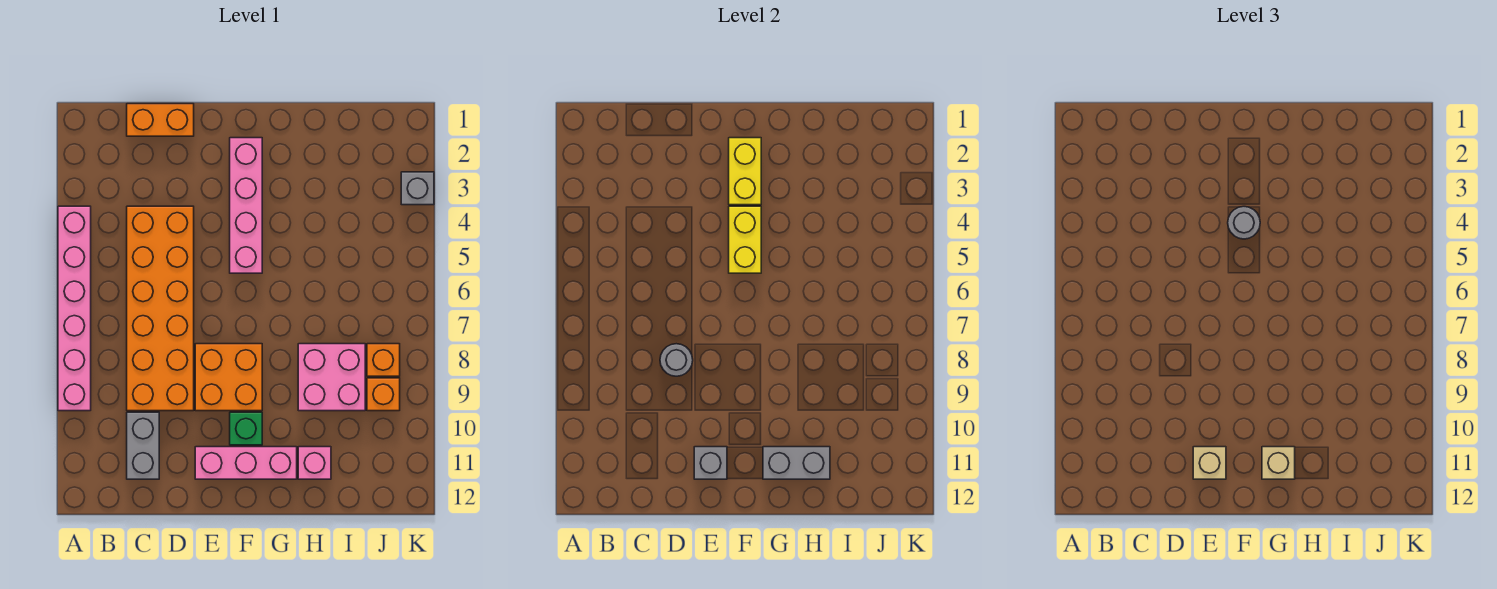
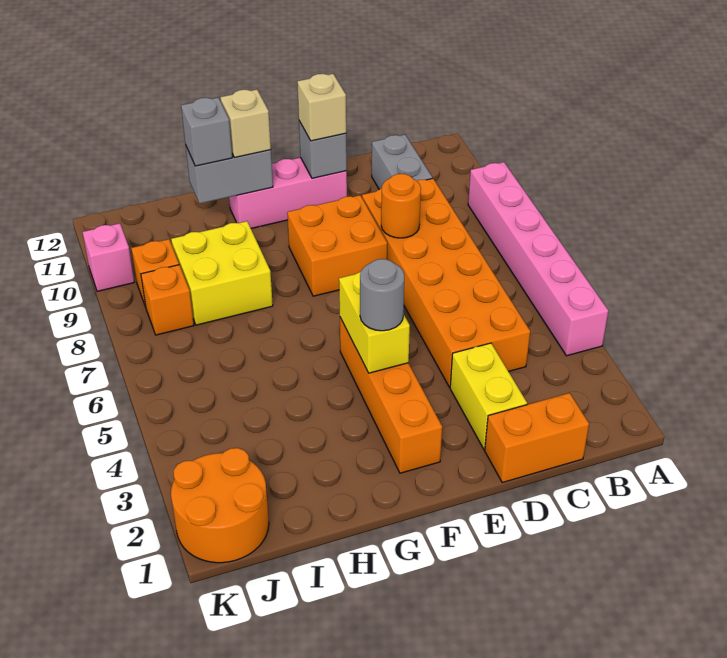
grey round brick D8 level 2 -> orange round brick D8 level 2
pink brick F2:F5 level 1 -> orange brick F2:F5 level 1
yellow brick F2:F3 level 2 -> yellow brick D2:D3 level 1
green brick F10 level 1 -> none
pink brick H8:I9 level 1 -> yellow brick H8:I9 level 1
pink brick H11 level 1 -> pink brick K10 level 1
none -> orange round brick J1:K2 level 1
grey brick K3 level 1 -> grey brick H11 level 3

